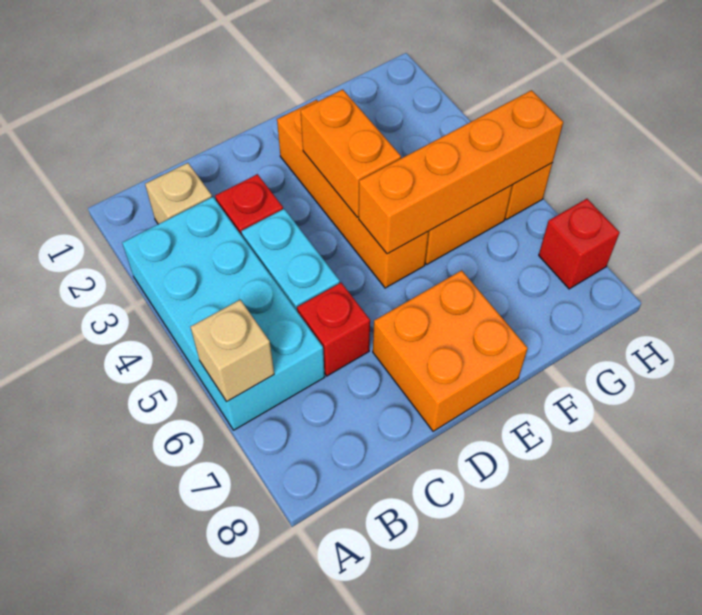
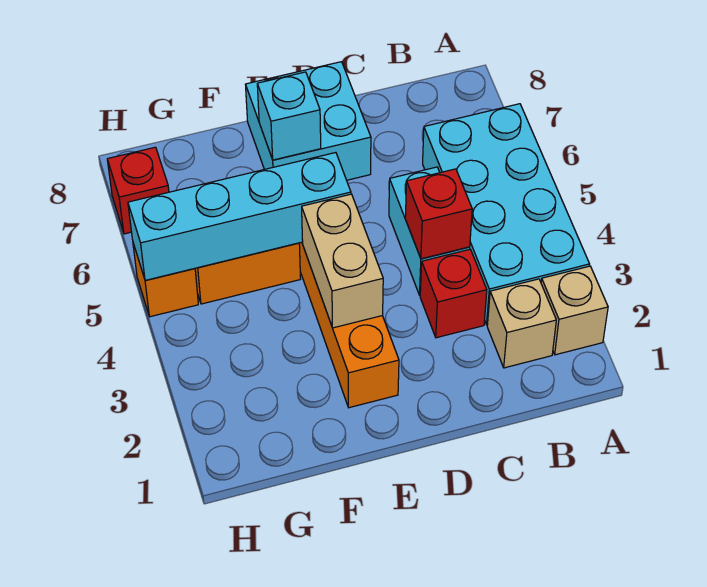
tan brick A6 level 2 -> tan brick A2 level 1
red brick C6 level 1 -> red brick C4 level 2
orange brick D7:E8 level 1 -> cyan brick D7:E8 level 1
orange brick E3:E4 level 2 -> tan brick E3:E4 level 2
orange brick E5:H5 level 2 -> cyan brick E5:H5 level 2
none -> cyan brick E7 level 2

